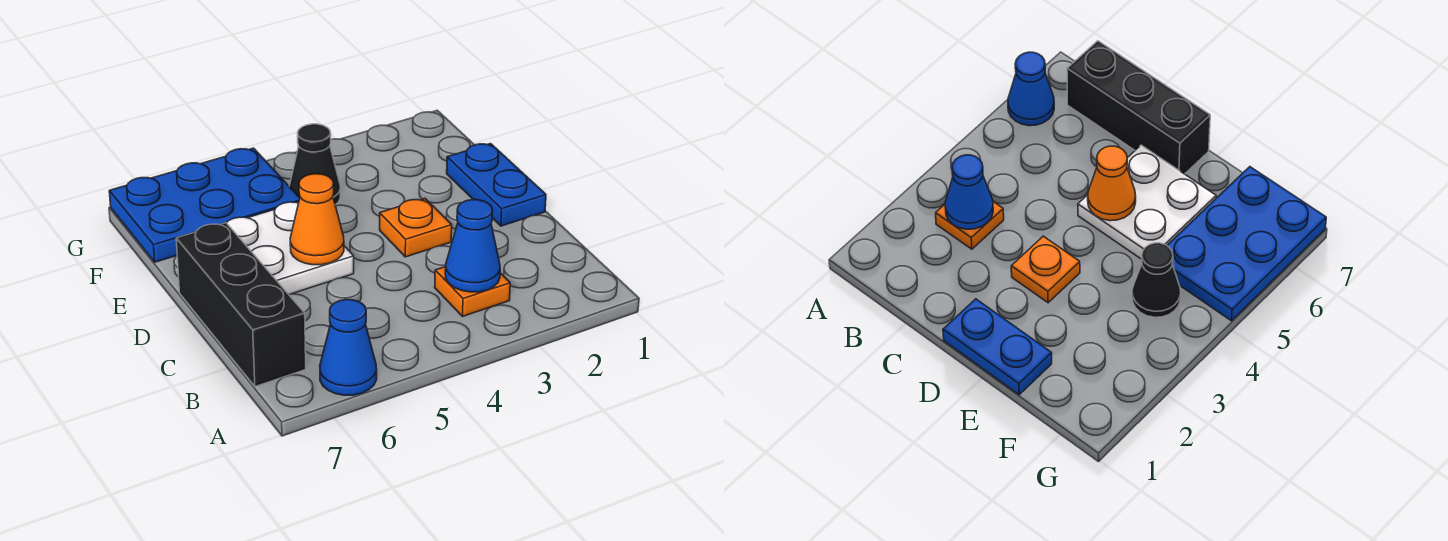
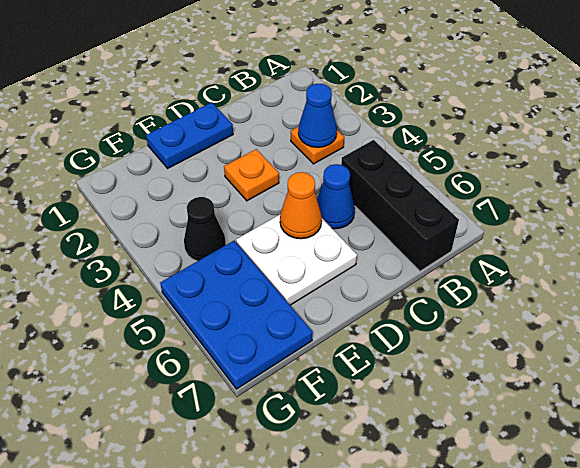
blue cone A6 level 1 -> blue cone C5 level 1
black brick B7:D7 level 1 -> black brick B5:B7 level 1

